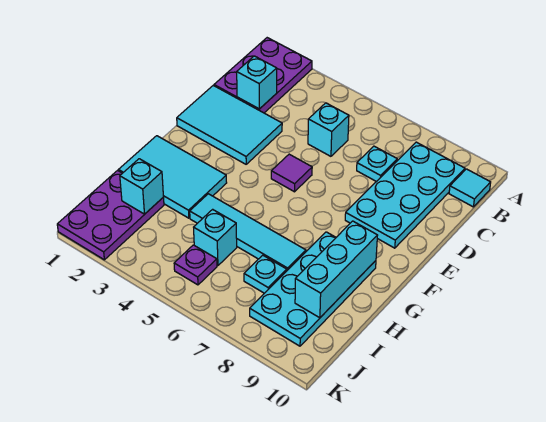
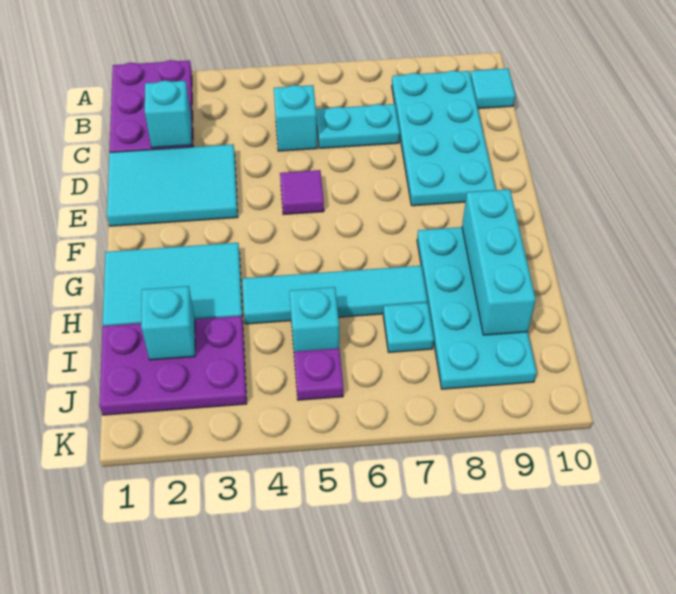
cyan plate C7 level 1 -> cyan plate C6:C7 level 1
purple plate I1:K2 level 1 -> purple plate I1:J3 level 1

